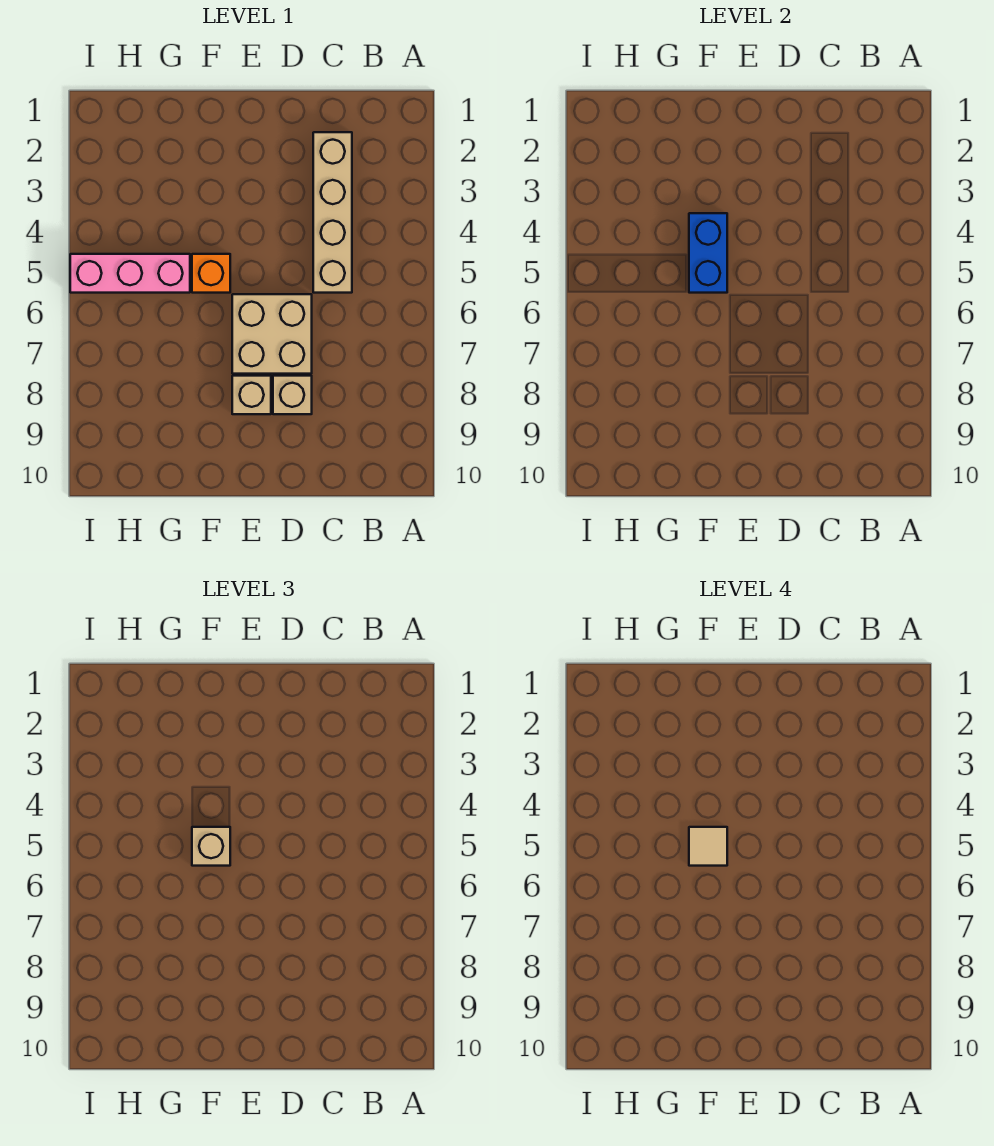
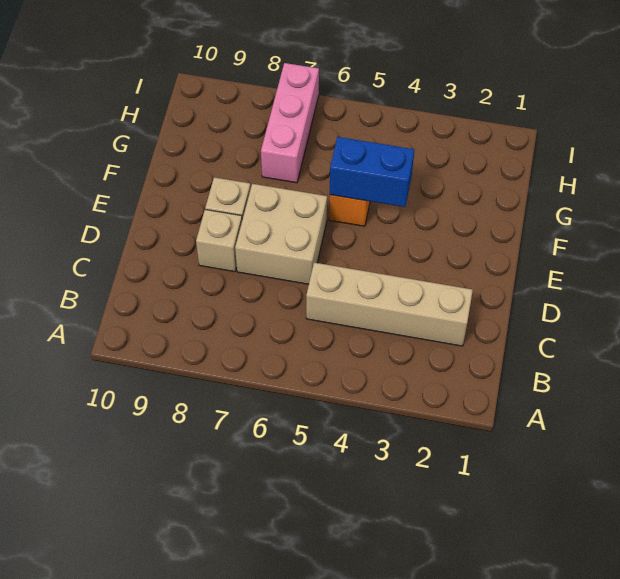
tan brick F5 level 3 -> none
tan tile F5 level 4 -> none
pink brick G5:I5 level 1 -> pink brick G7:I7 level 1

